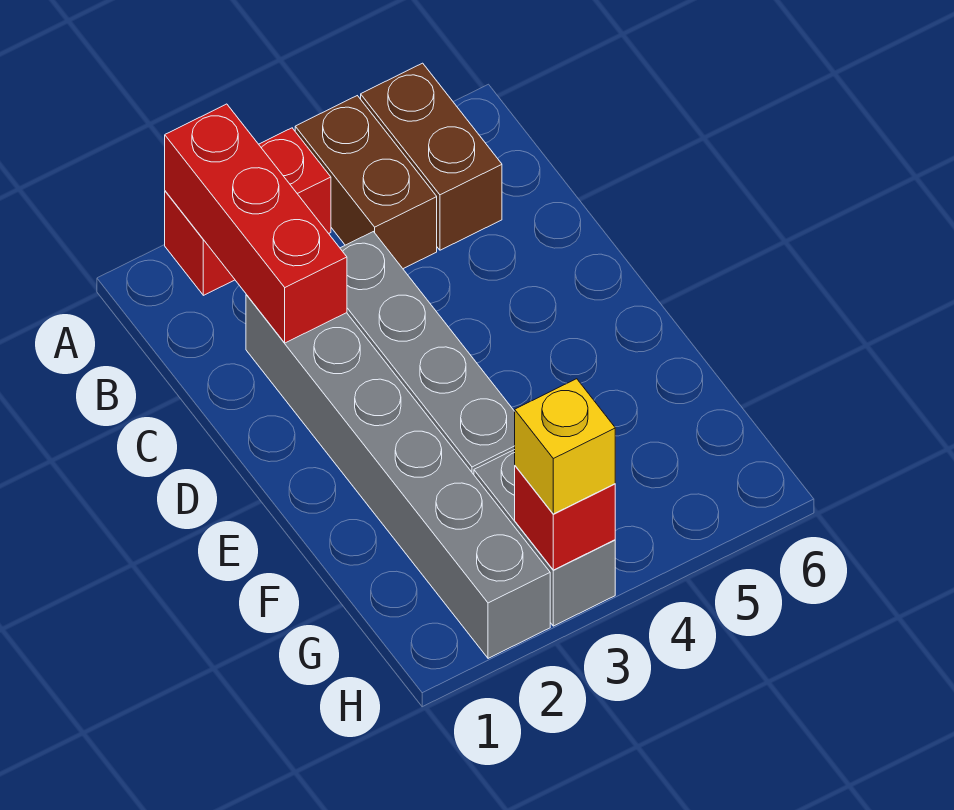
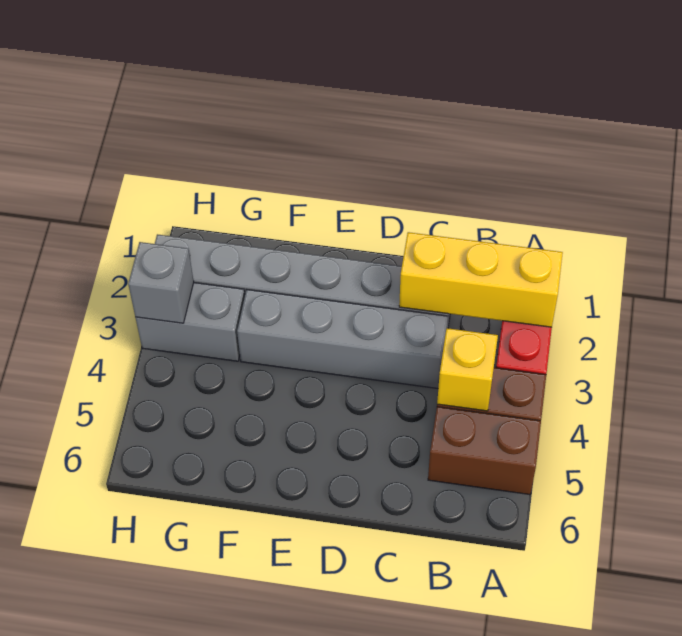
red brick A2:C2 level 2 -> yellow brick A2:C2 level 2
red brick H3 level 2 -> grey brick H3 level 2
yellow brick H3 level 3 -> yellow brick B4 level 2

